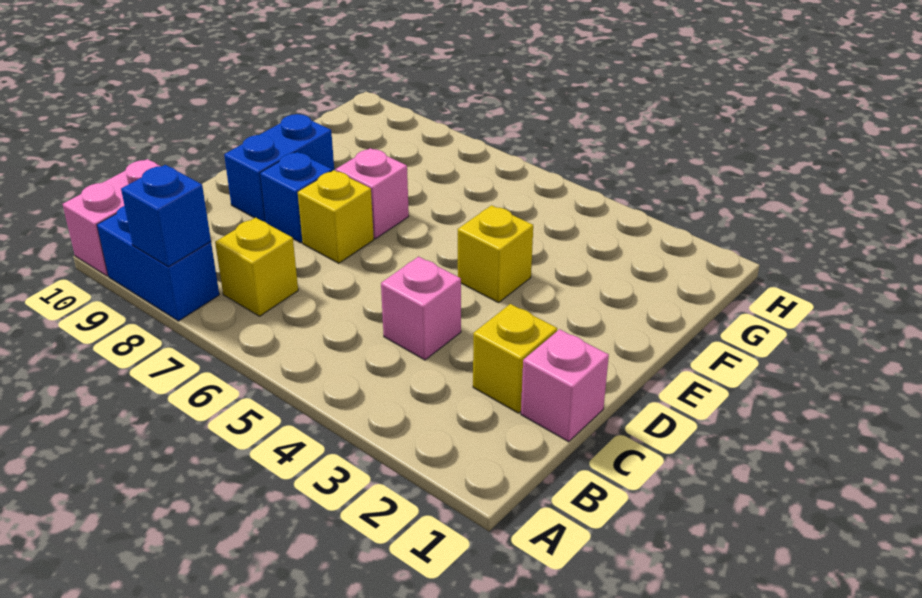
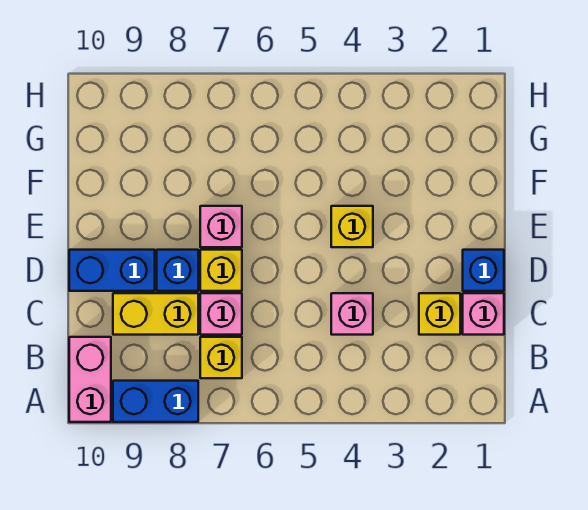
blue brick A8 level 2 -> blue brick D1 level 1
none -> pink brick C7 level 1
none -> yellow brick C8:C9 level 1
blue brick D9:E9 level 1 -> blue brick D9:D10 level 1

